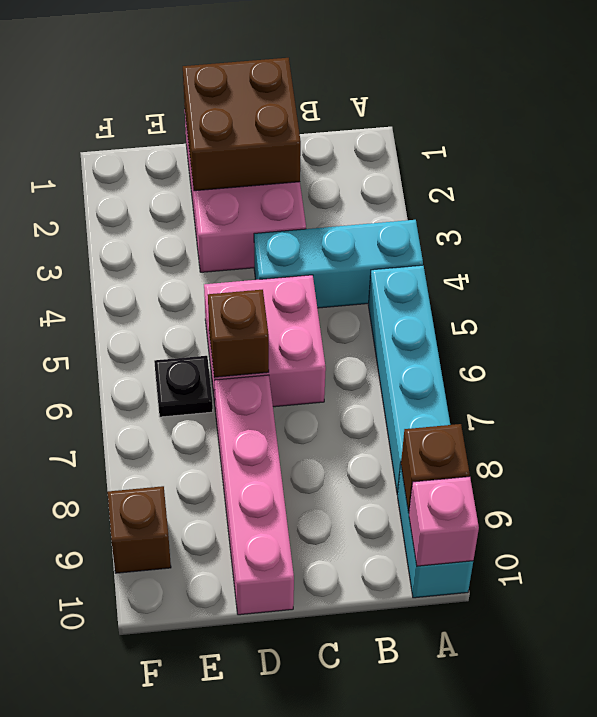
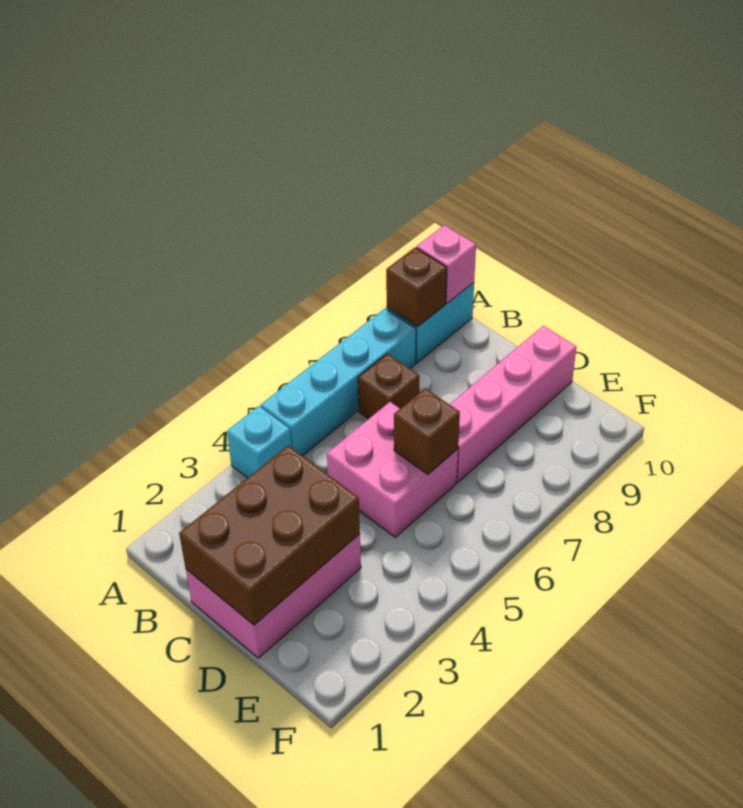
cyan brick A4:C4 level 1 -> cyan brick A4 level 1
brown brick C1:D2 level 2 -> brown brick C1:D3 level 2
black plate E6 level 1 -> none
brown brick F9 level 1 -> brown brick B7 level 1

